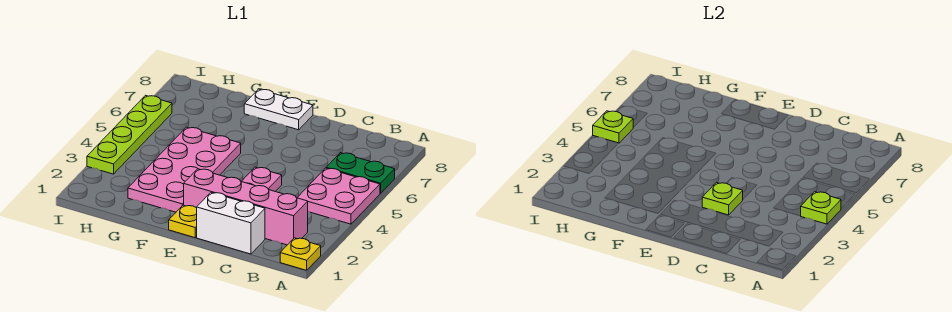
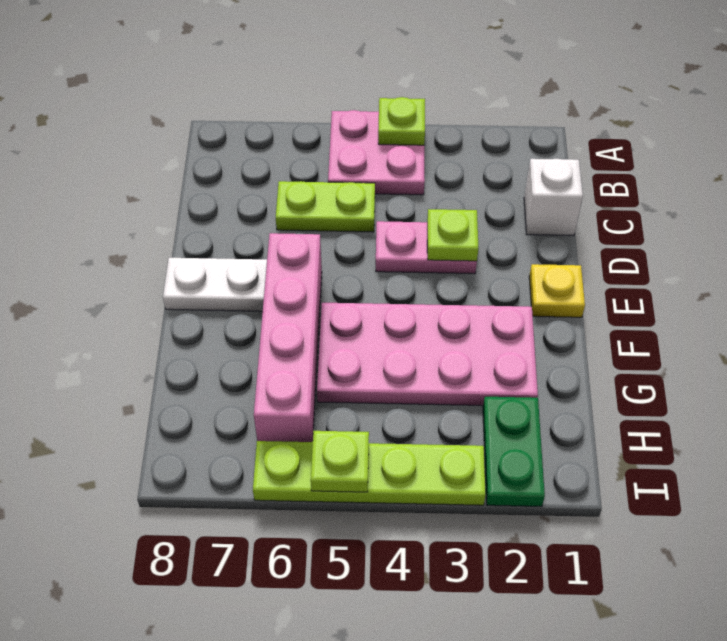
yellow plate A1 level 1 -> none
green plate A6:B6 level 1 -> green plate H2:I2 level 1
pink brick B2:E2 level 1 -> pink brick E6:H6 level 1
white brick C1:D1 level 1 -> white brick C1 level 1
none -> lime plate C5:C6 level 1
white plate E8:F8 level 1 -> white plate E7:E8 level 1

